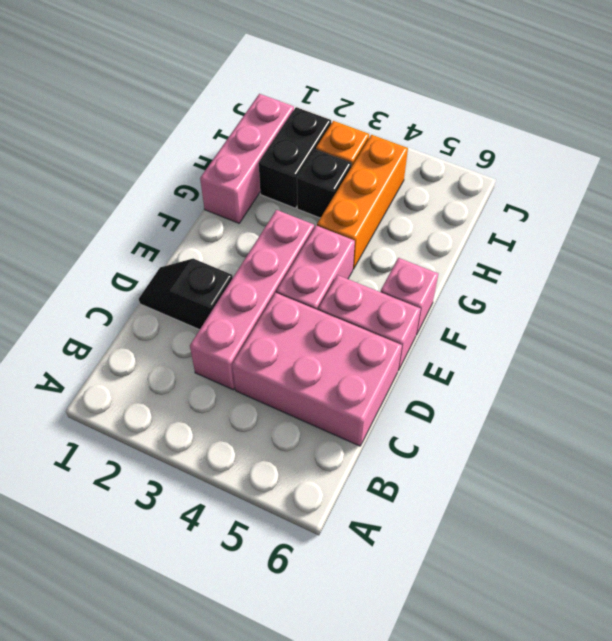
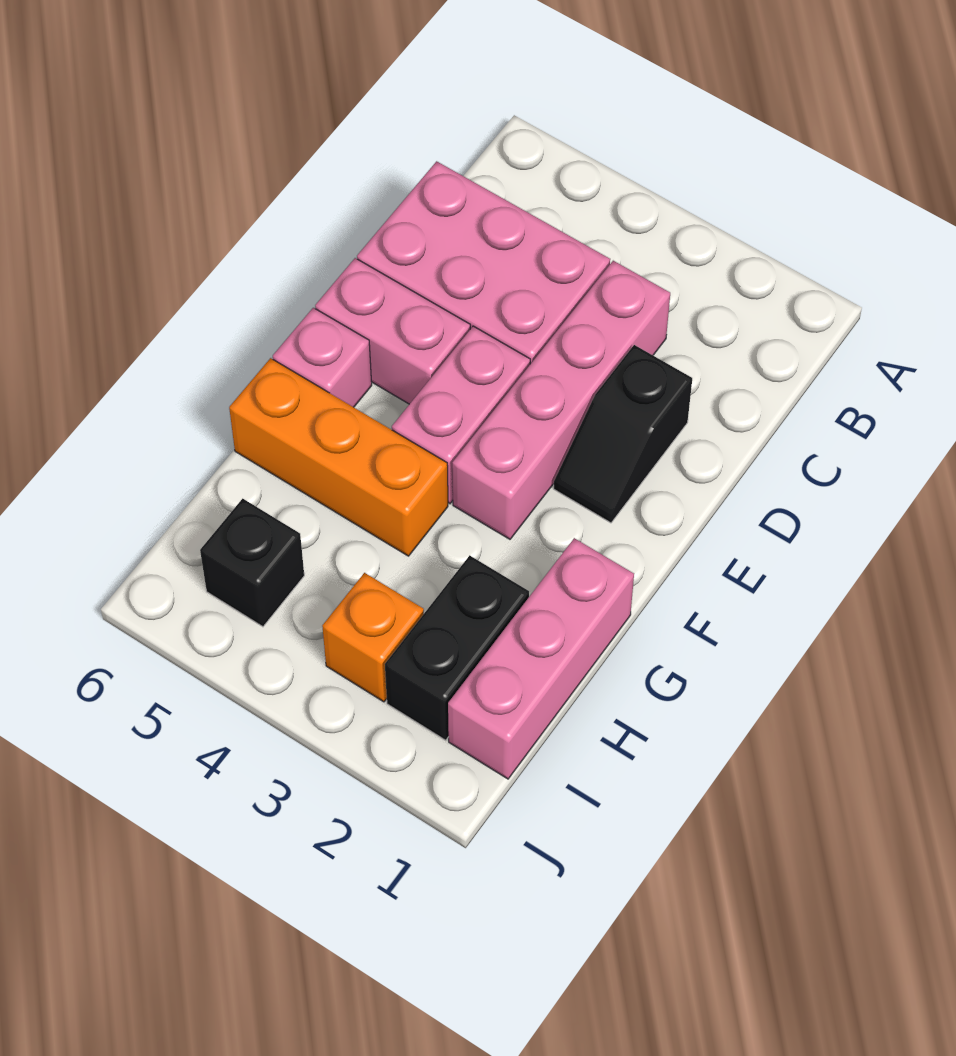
black slope D1:D2 level 1 top 2 -> black slope D2:E2 level 1 top D
orange brick G4:I4 level 1 -> orange brick G4:G6 level 1
black brick H3 level 1 -> black brick I5 level 1

